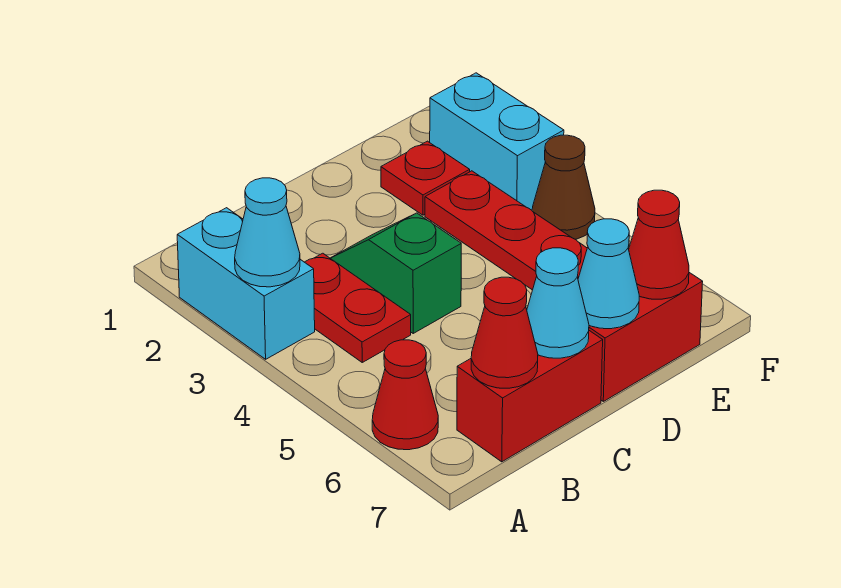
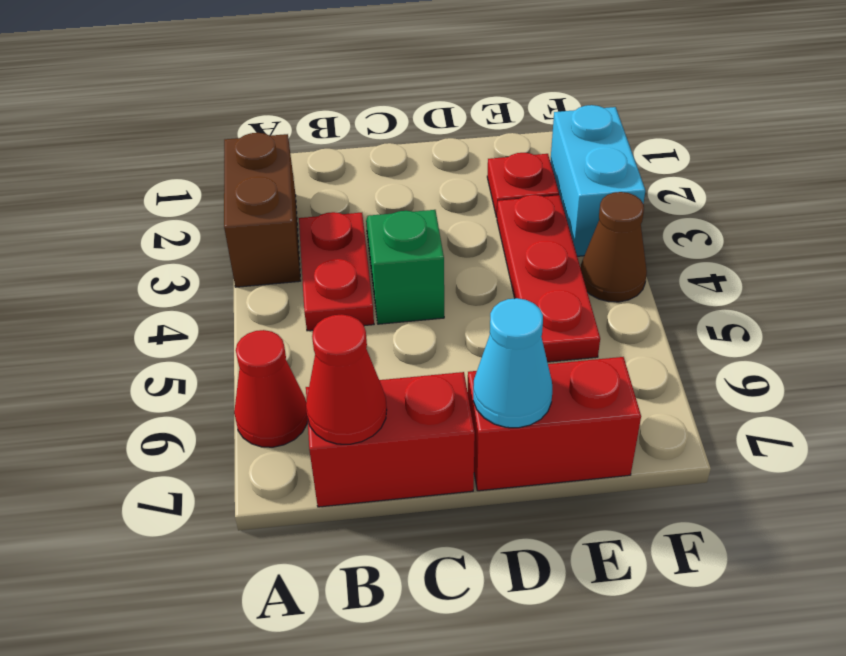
cyan brick A2:A3 level 1 -> brown brick A2:A3 level 1
cyan cone A3 level 2 -> none
cyan cone C7 level 2 -> none
red cone E7 level 2 -> none

